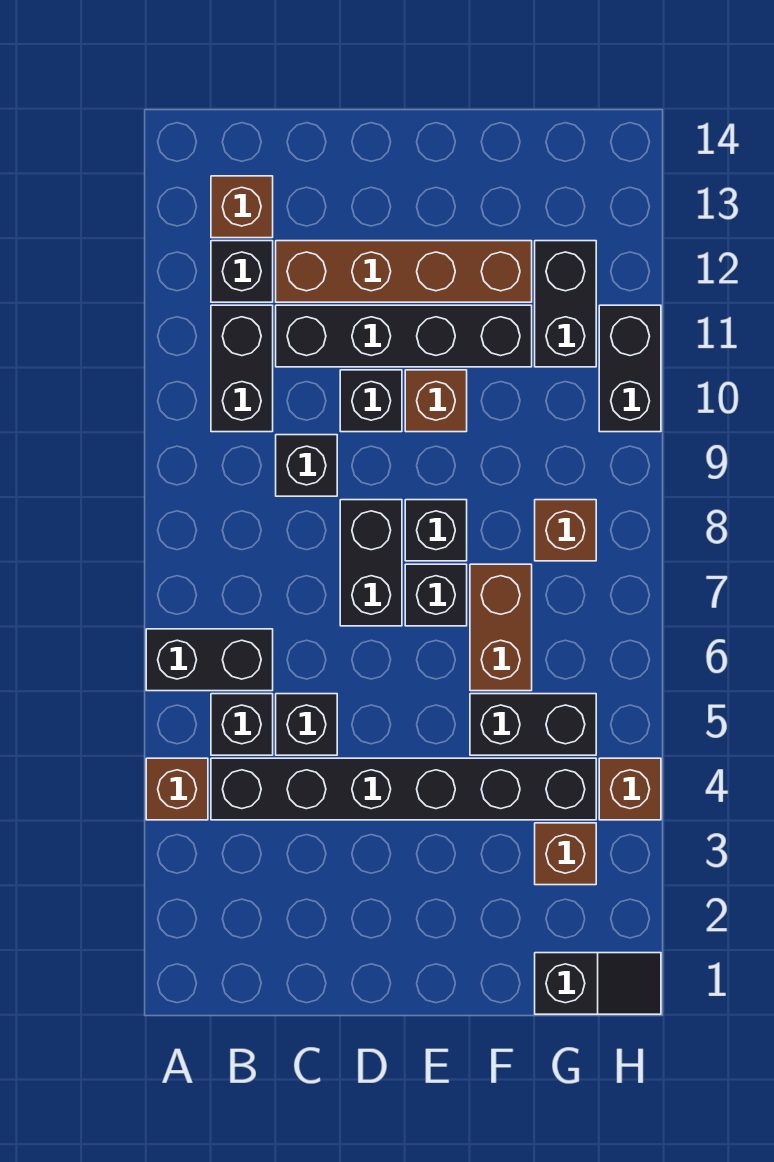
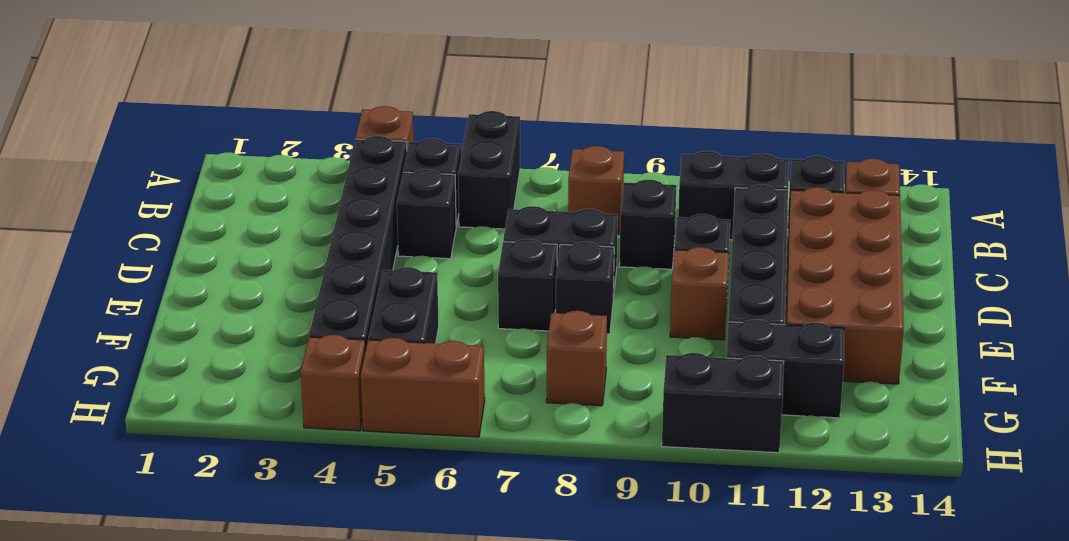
brown brick C12:F12 level 1 -> brown brick C12:F13 level 1
brown brick F6:F7 level 1 -> brown brick H5:H6 level 1
black slope G1:H1 level 1 top G -> none
brown brick G3 level 1 -> brown brick B8 level 1

